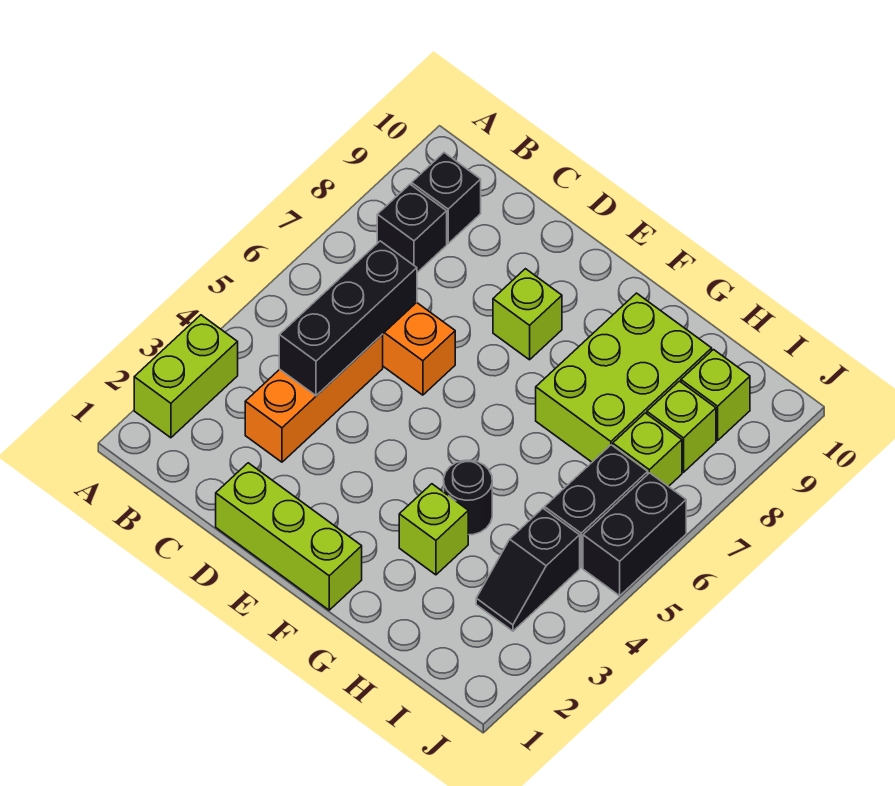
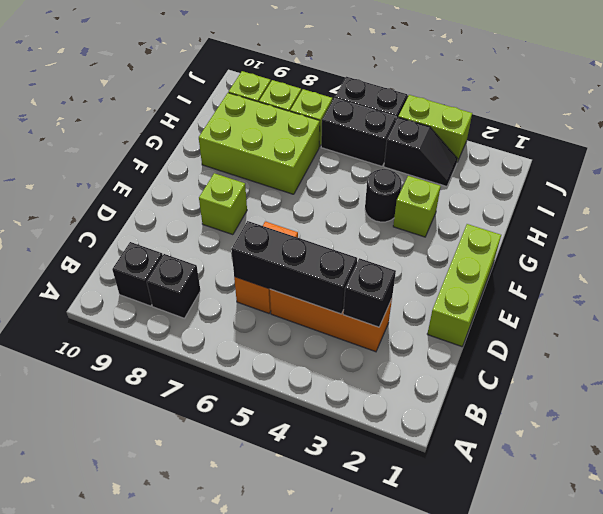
lime brick A2:A3 level 1 -> lime brick J3:J4 level 1
none -> black brick C3 level 2

